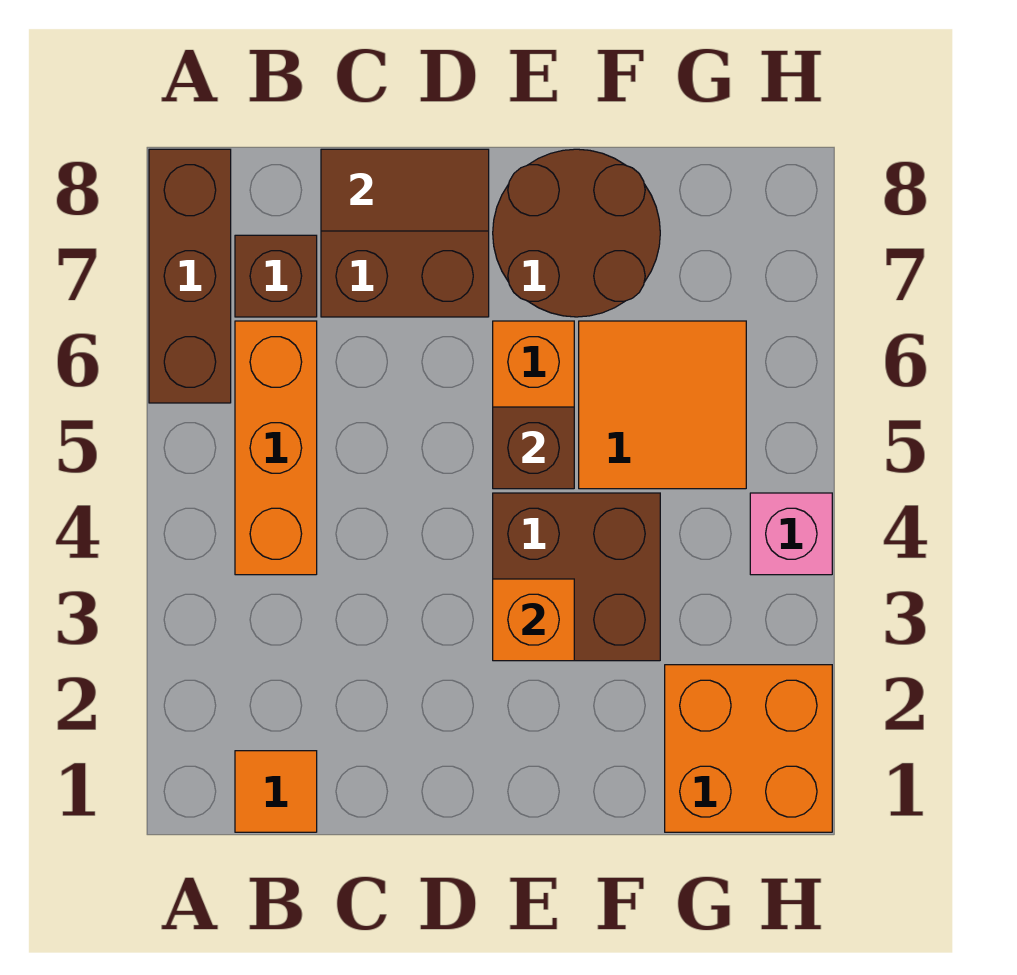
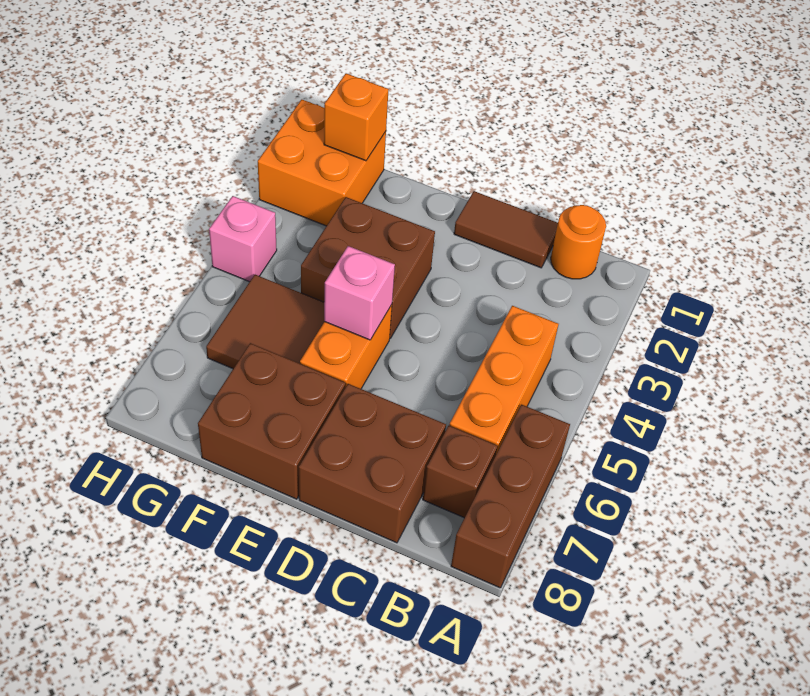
orange tile B1 level 1 -> orange round brick B1 level 1
brown tile C8:D8 level 2 -> brown tile C1:D1 level 1
orange brick E3 level 2 -> orange brick G1 level 2
brown brick E5 level 2 -> pink brick E5 level 2
brown round brick E7:F8 level 1 -> brown brick E7:F8 level 1
orange tile F5:G6 level 1 -> brown tile F5:G6 level 1

